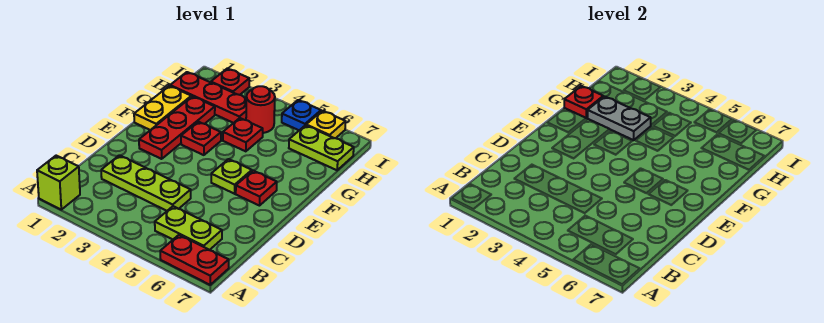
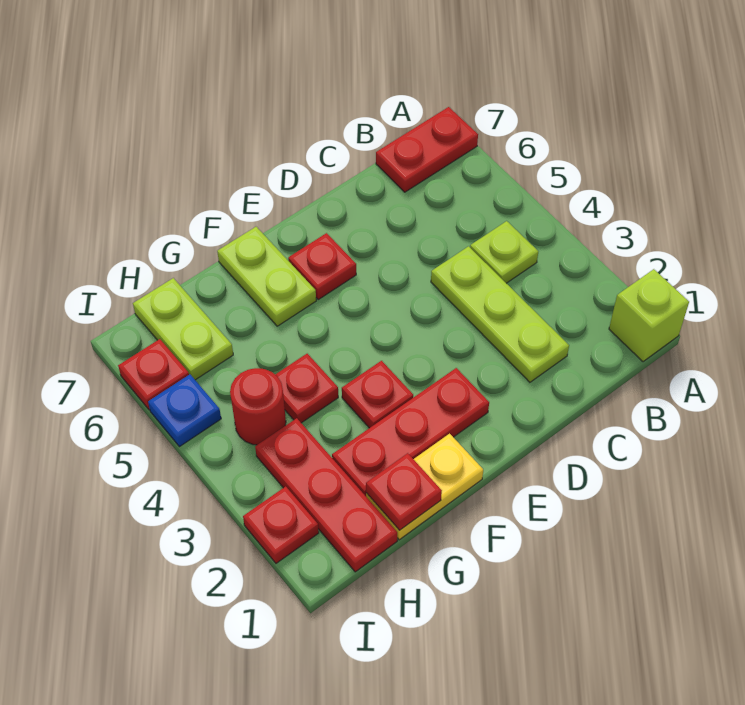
red plate A6:A7 level 1 -> red plate A7:B7 level 1
lime plate B5:B6 level 1 -> lime plate F6:F7 level 1
lime plate E5 level 1 -> lime plate B4 level 1
grey plate G2:G3 level 2 -> none
yellow plate I6 level 1 -> red plate I6 level 1

